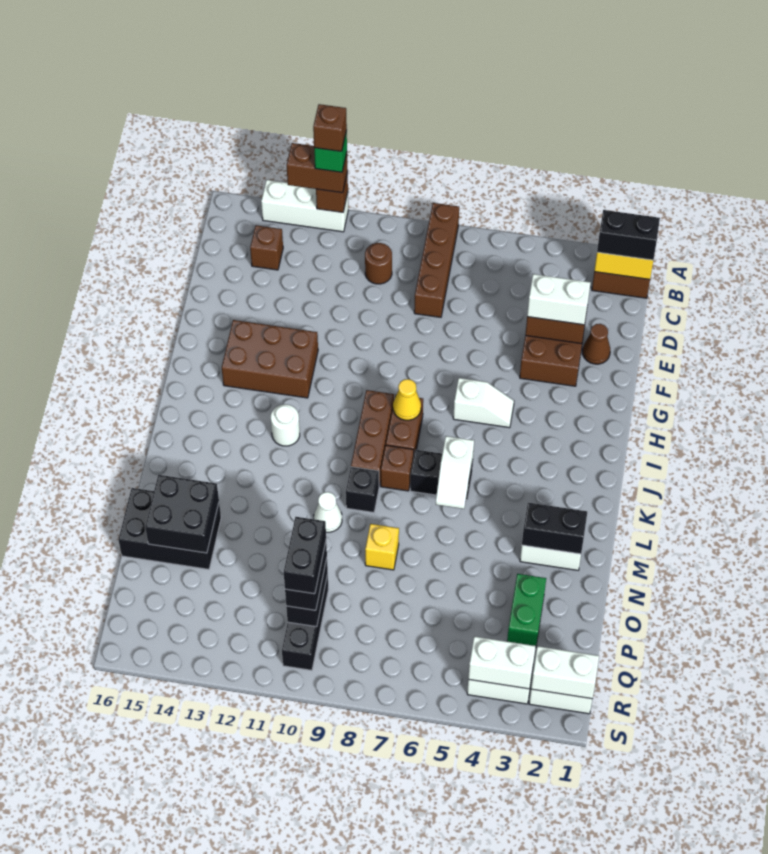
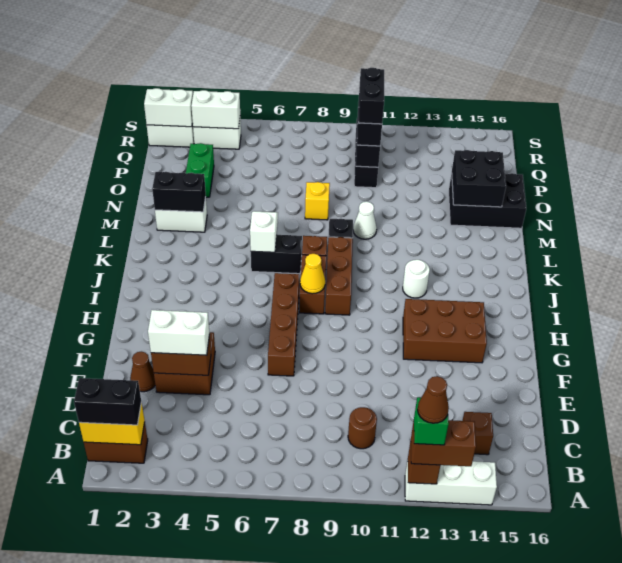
brown brick A8:D8 level 1 -> brown brick F7:I7 level 1
brown brick A12 level 5 -> brown cone A12 level 5
white slope H5:H6 level 1 top 6 -> none

